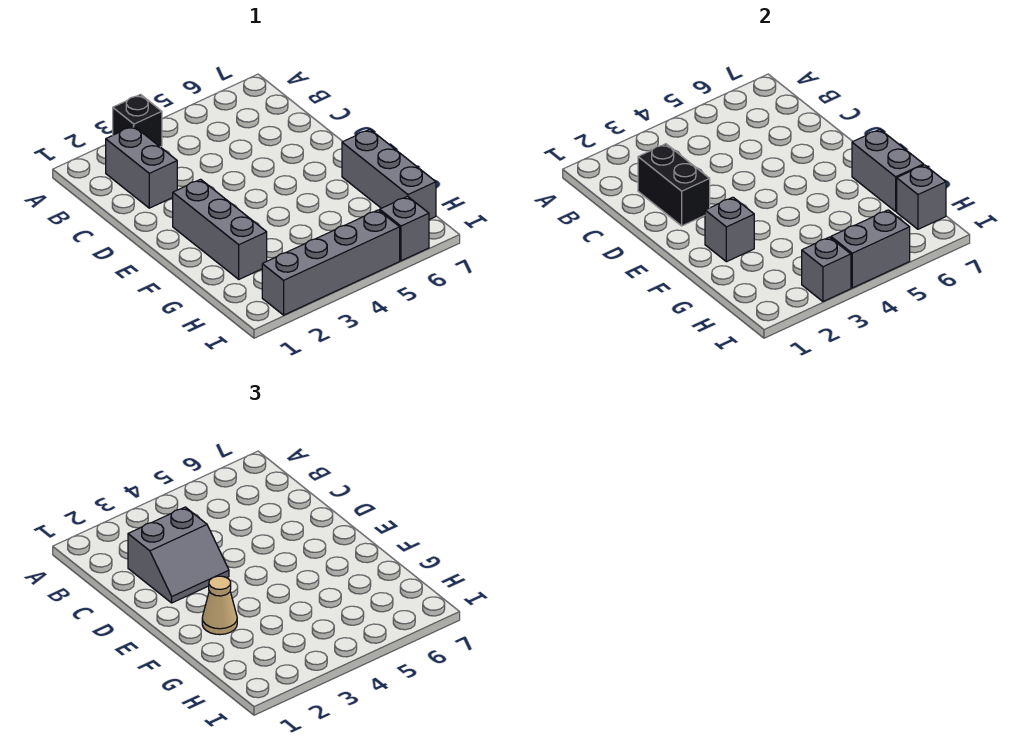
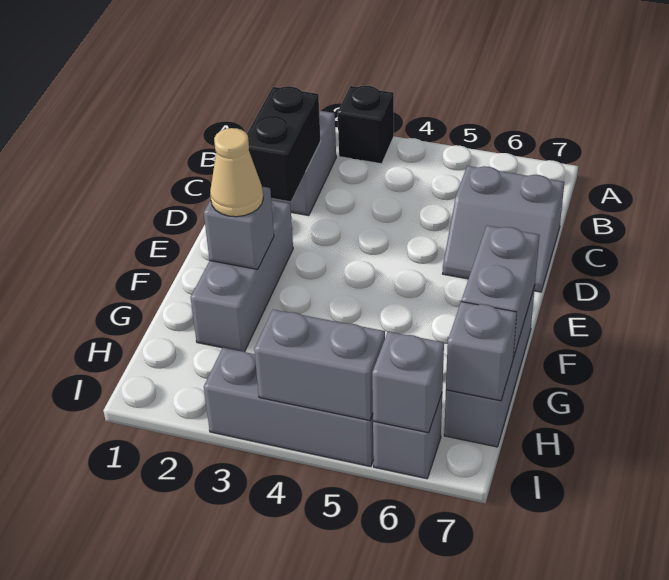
grey slope C2:D3 level 3 top C -> grey slope C6:D7 level 1 top C
grey brick I2:I5 level 1 -> grey brick I3:I5 level 1
grey brick I3 level 2 -> grey brick I6 level 2

